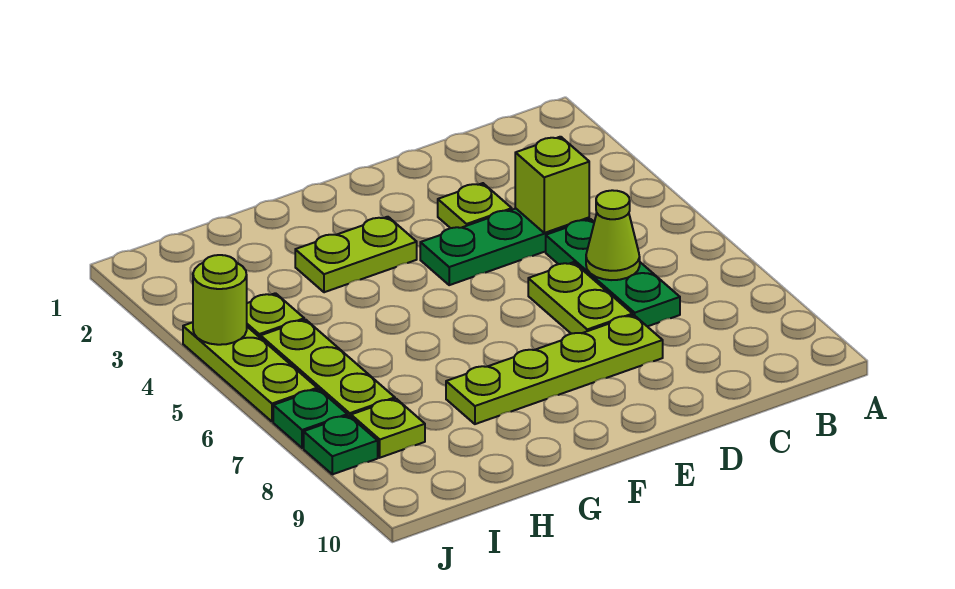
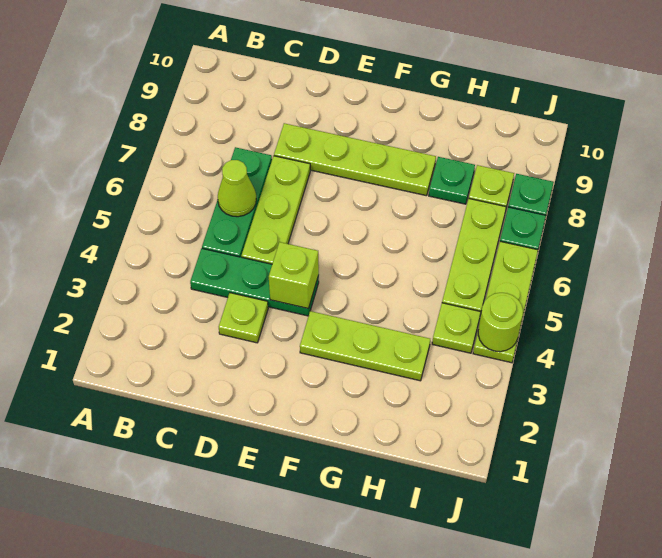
lime brick C4 level 2 -> lime brick E4 level 2
lime plate D6:D7 level 1 -> lime plate D5:D7 level 1
lime plate F3:G3 level 1 -> lime plate F3:H3 level 1
none -> green plate H8 level 1

